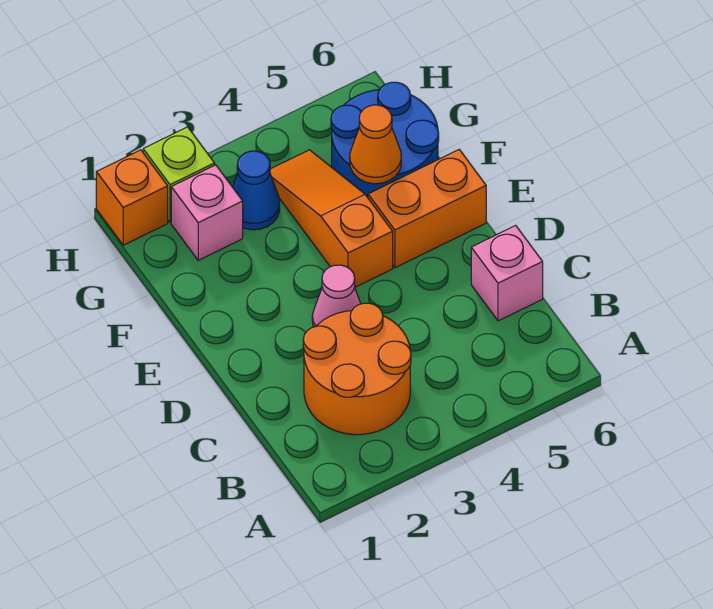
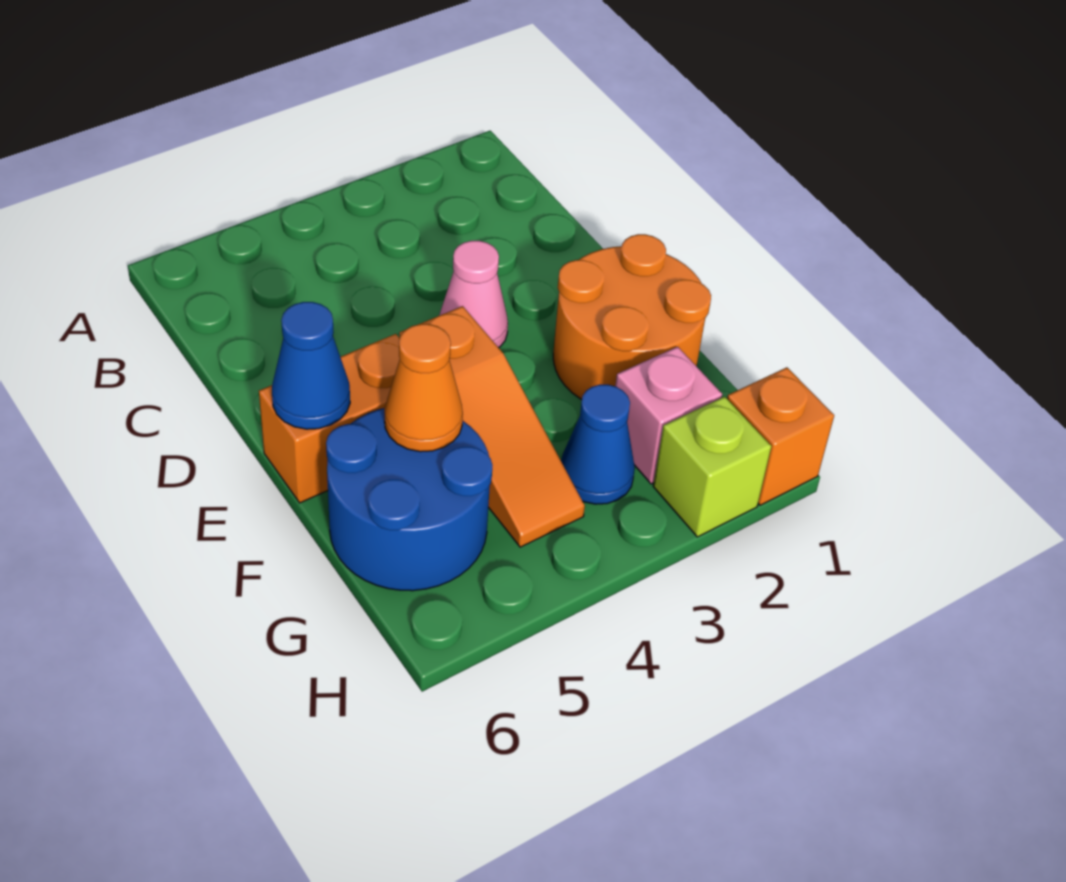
orange round brick B2:C3 level 1 -> orange round brick E1:F2 level 1
pink brick C6 level 1 -> none
none -> blue cone E6 level 2

